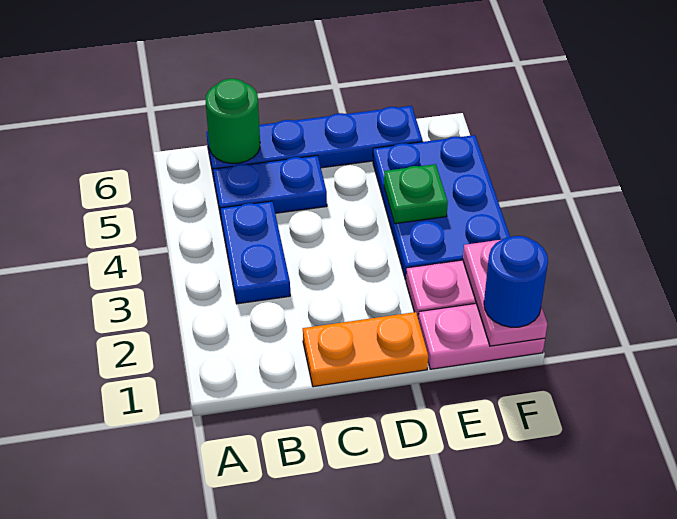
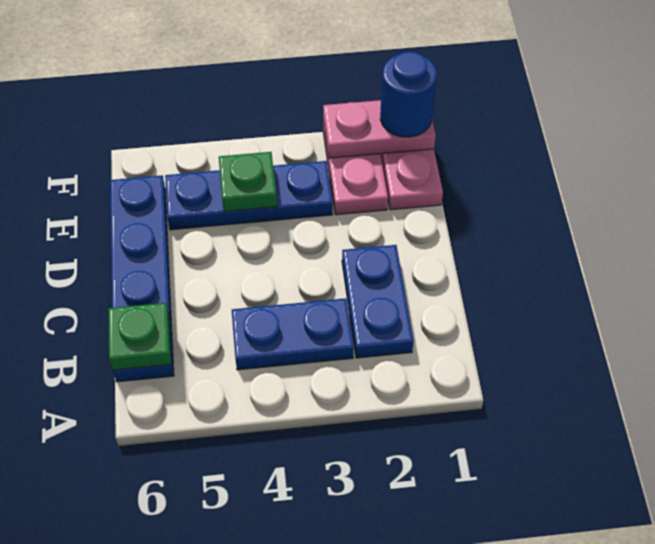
blue plate B5:C5 level 1 -> blue plate B2:C2 level 1
green round brick B6 level 2 -> green plate B6 level 2
orange plate C1:D1 level 1 -> none
blue plate E3:F5 level 1 -> blue plate E3:E5 level 1

